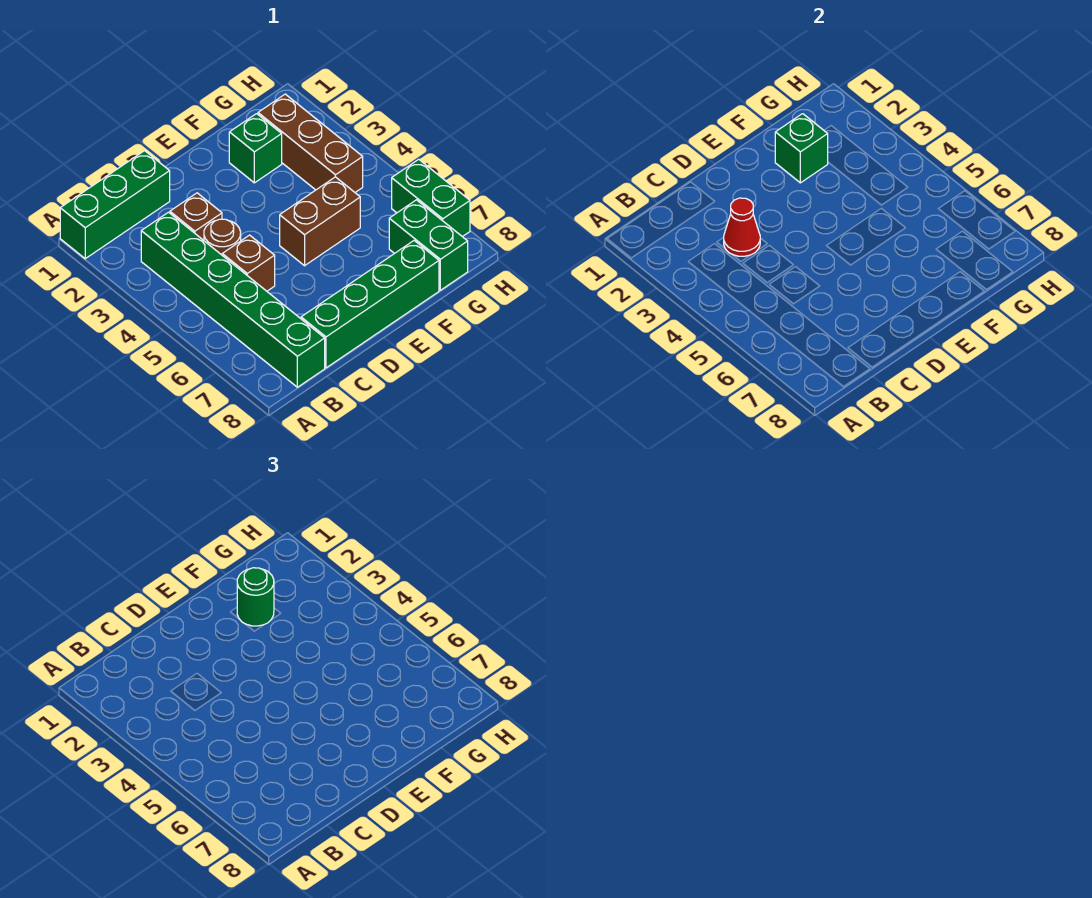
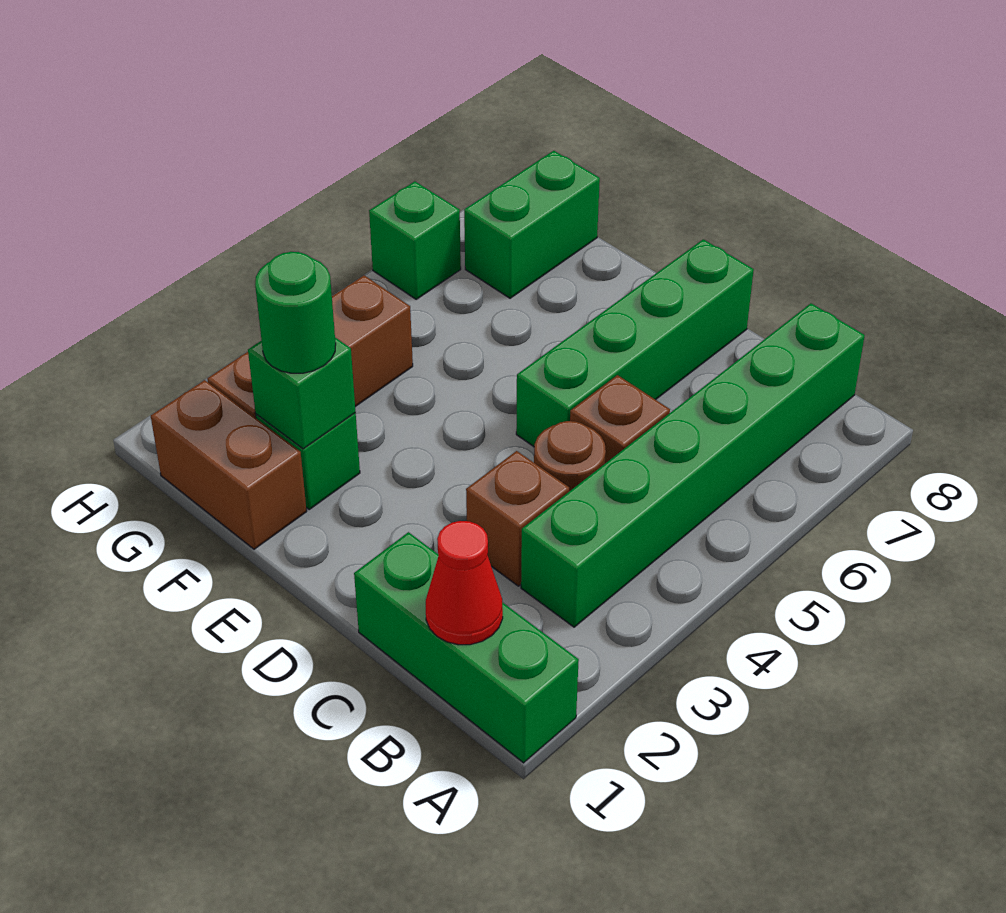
red cone C3 level 2 -> red cone B1 level 2
green brick C8:F8 level 1 -> green brick D5:D8 level 1
brown brick E5:F5 level 1 -> brown brick F1:G1 level 1
green brick H6:H7 level 1 -> green brick H6 level 1

